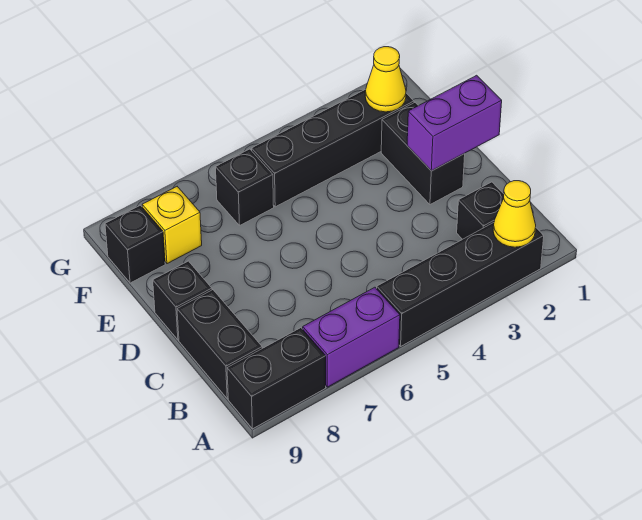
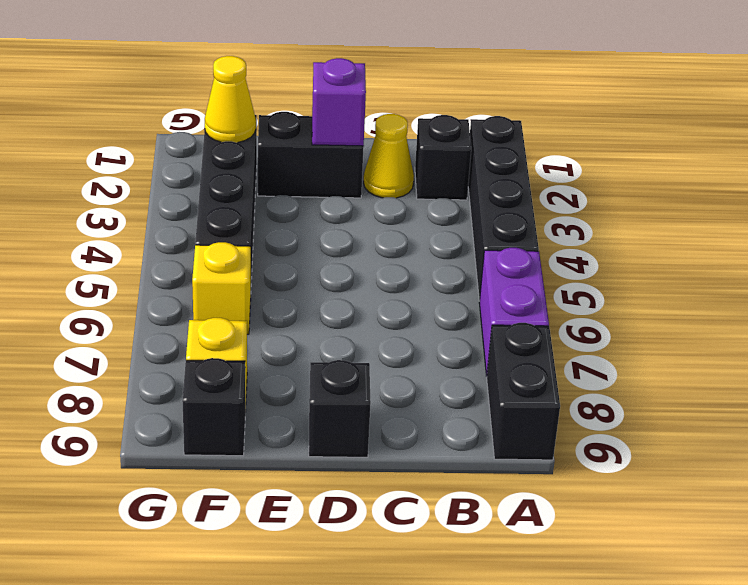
yellow cone A2 level 2 -> yellow cone C2 level 1
black brick B9:C9 level 1 -> none
purple brick D1:D2 level 2 -> purple brick D2 level 2
black brick F6 level 1 -> yellow brick F6 level 1

